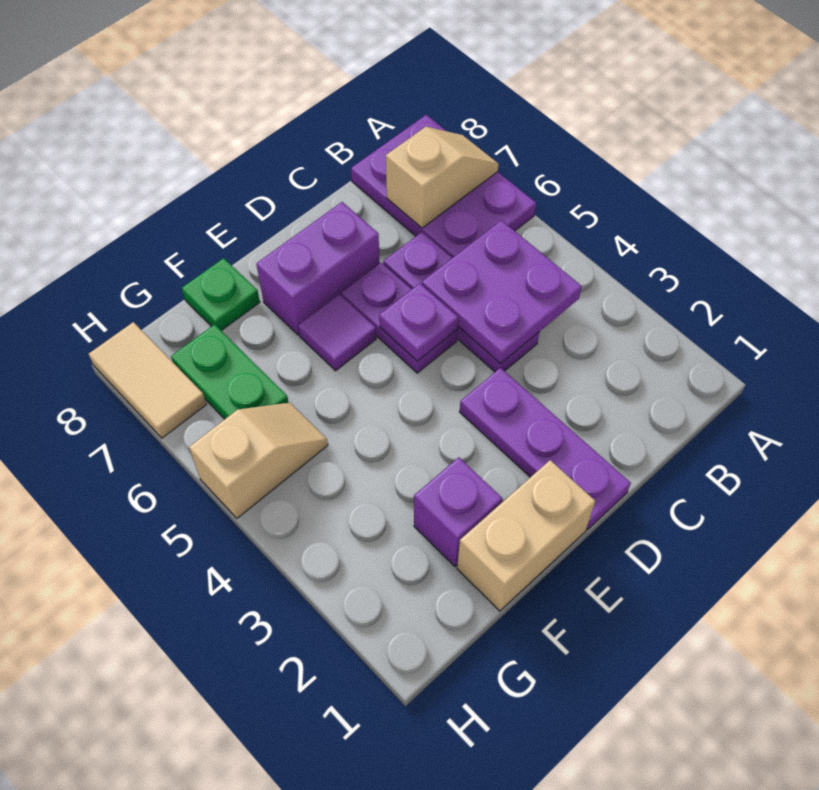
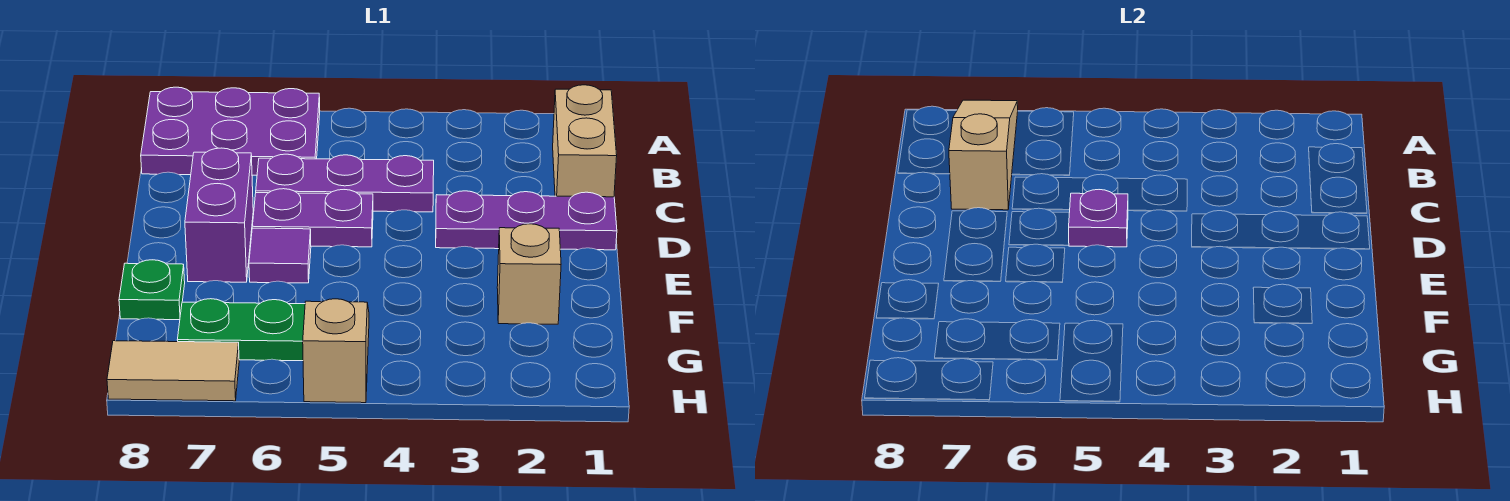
tan slope A7:B7 level 2 top B -> tan slope A7:C7 level 2 top C
purple plate B4:C5 level 2 -> none
tan brick E1:F1 level 1 -> tan brick B1:C1 level 1
purple brick F2 level 1 -> tan brick F2 level 1

